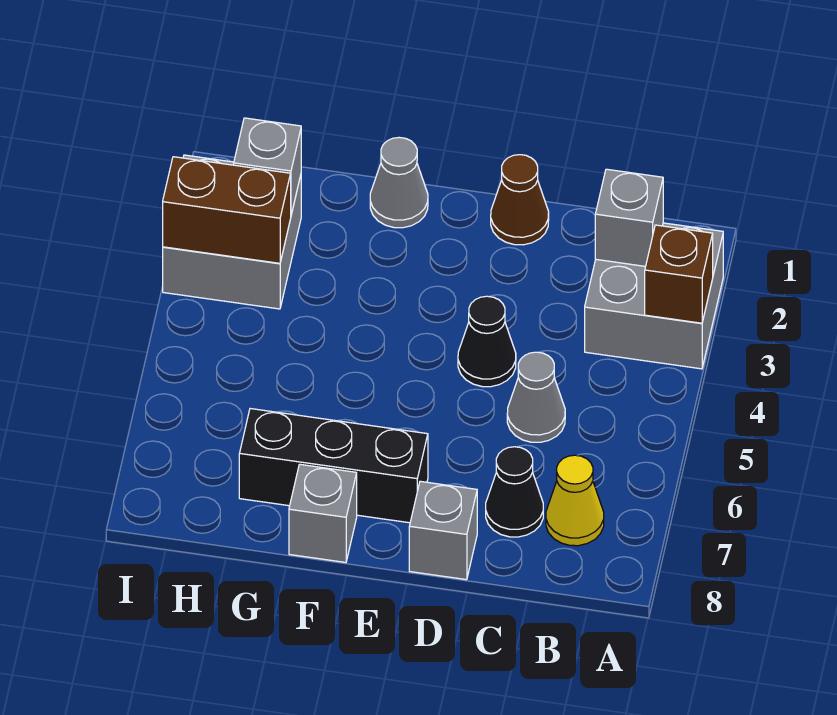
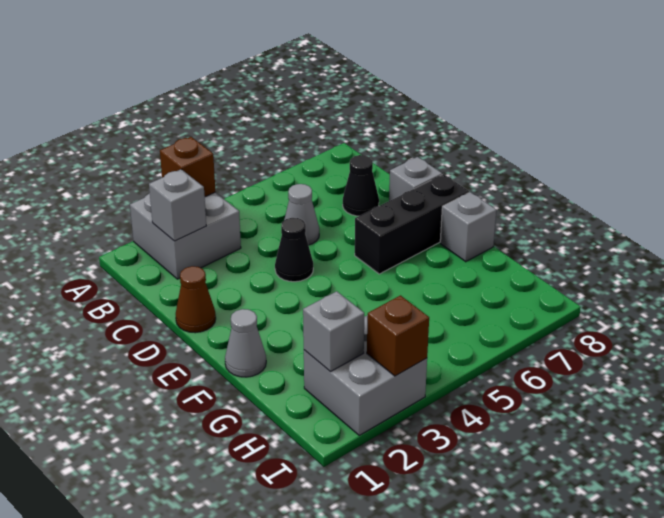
yellow cone B7 level 1 -> none
black brick E7:G7 level 1 -> black brick E6:E8 level 1
brown brick H3:I3 level 2 -> brown brick I3 level 2

